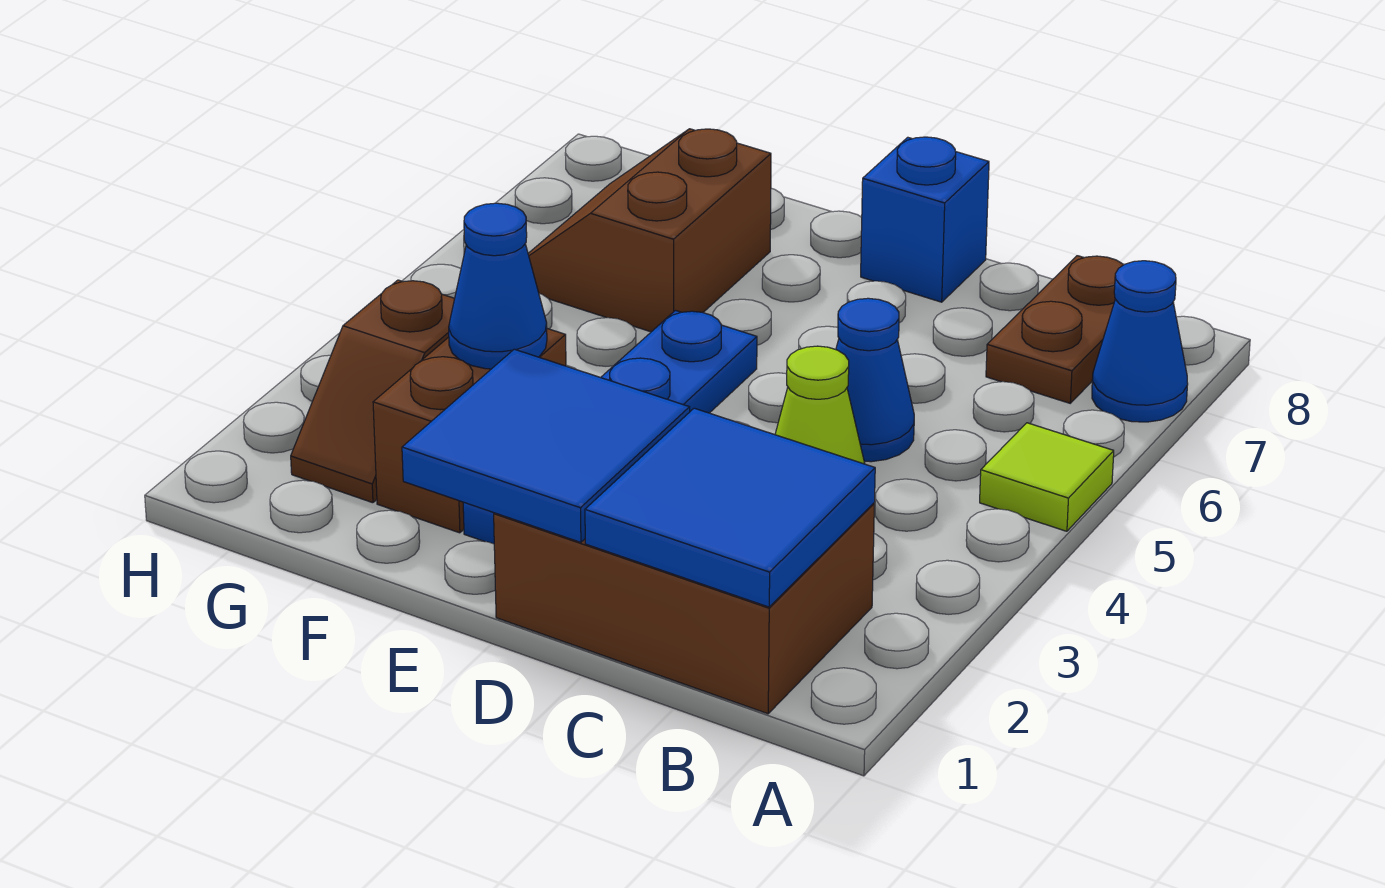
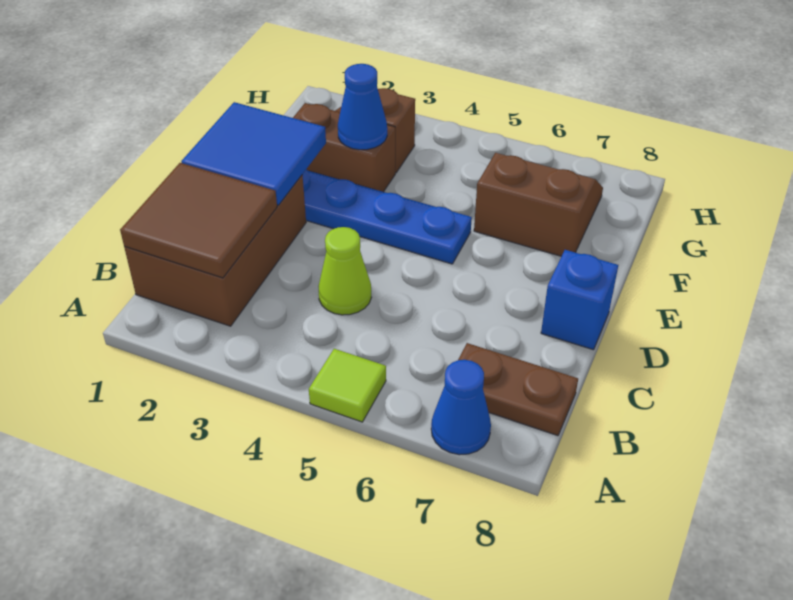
blue tile B1:C2 level 2 -> brown tile B1:C2 level 2
blue cone C5 level 1 -> none

